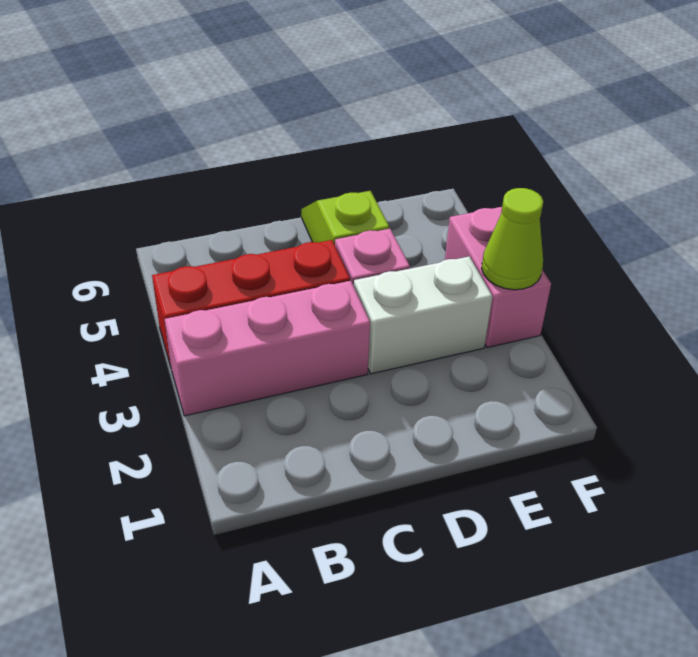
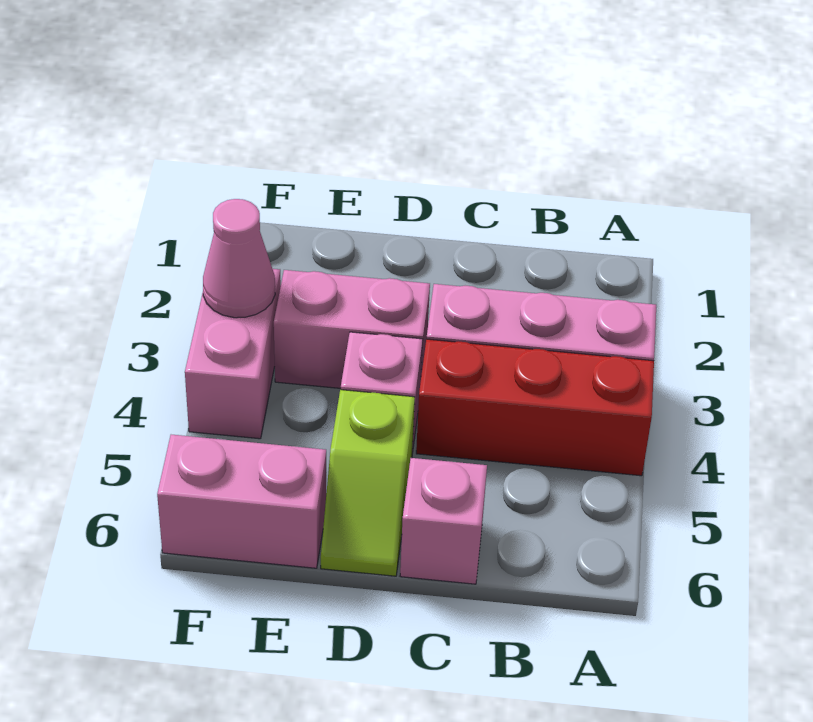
none -> pink brick C6 level 1
white brick D3:E3 level 1 -> pink brick D3:E3 level 1
none -> pink brick E6:F6 level 1
lime cone F3 level 2 -> pink cone F3 level 2

